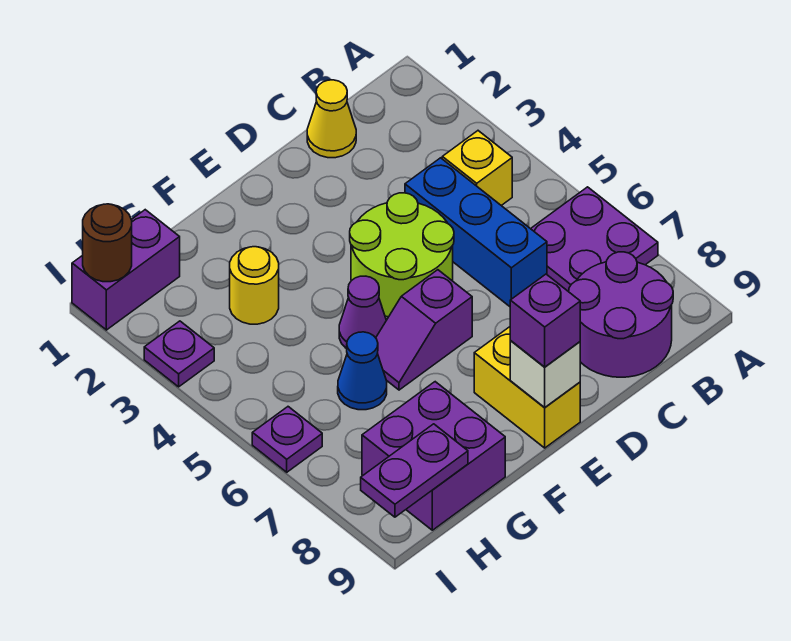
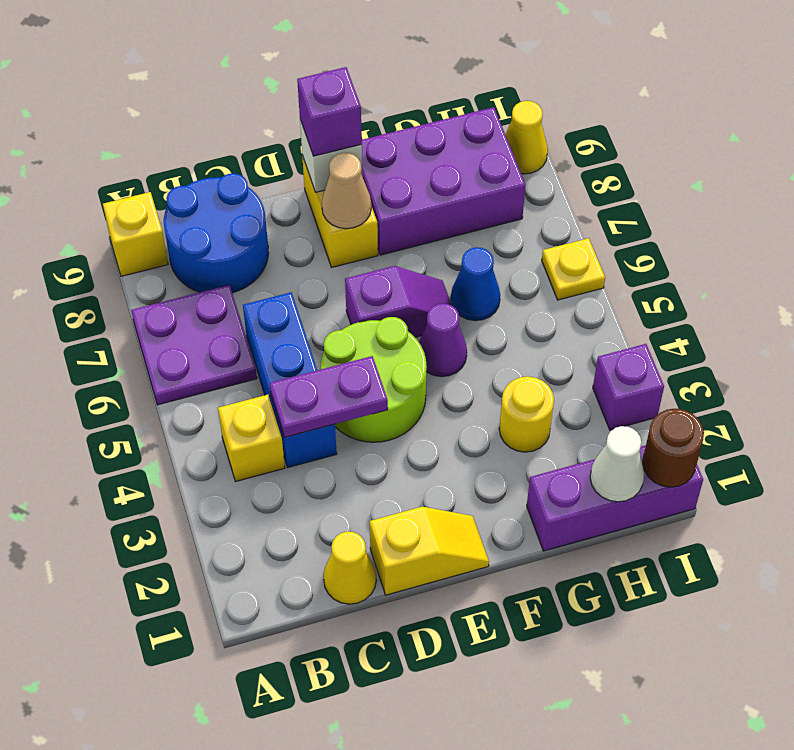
none -> yellow brick A9 level 1
purple round brick B8:C9 level 1 -> blue round brick B8:C9 level 1
none -> yellow slope D1:E1 level 1 top D
none -> tan cone E8 level 2
purple brick G8:H9 level 1 -> purple brick F8:H9 level 1
purple brick H1:I1 level 1 -> purple brick G1:I1 level 1
none -> white cone H1 level 2
purple plate H9:I9 level 2 -> purple plate C4:D4 level 2
purple plate I3 level 1 -> purple brick I3 level 1
purple plate I6 level 1 -> yellow plate I6 level 1
none -> yellow cone I9 level 1

